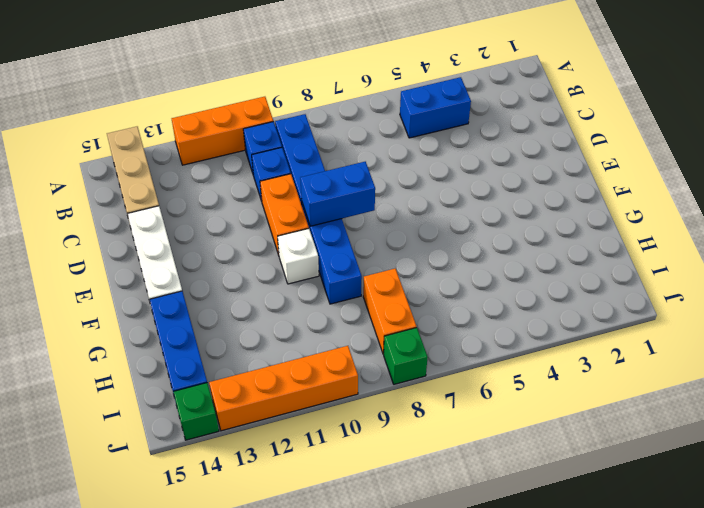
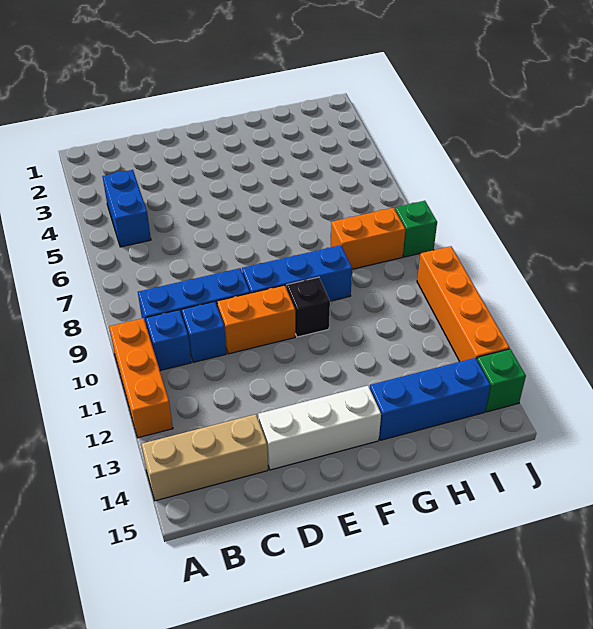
blue brick E8:E9 level 2 -> none
white brick F10 level 1 -> black brick F10 level 1

